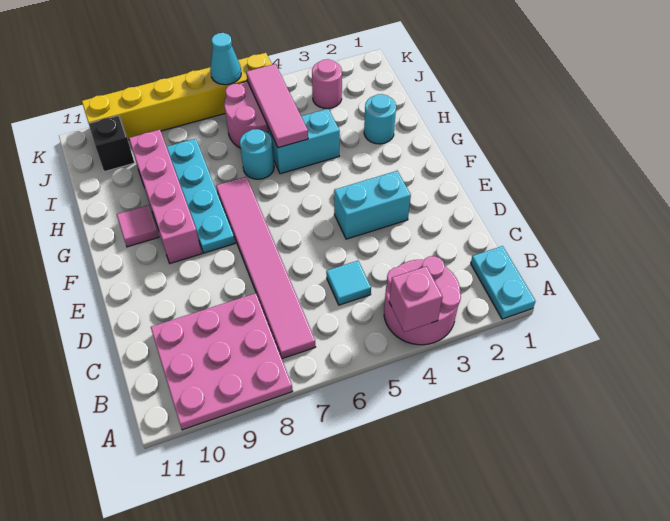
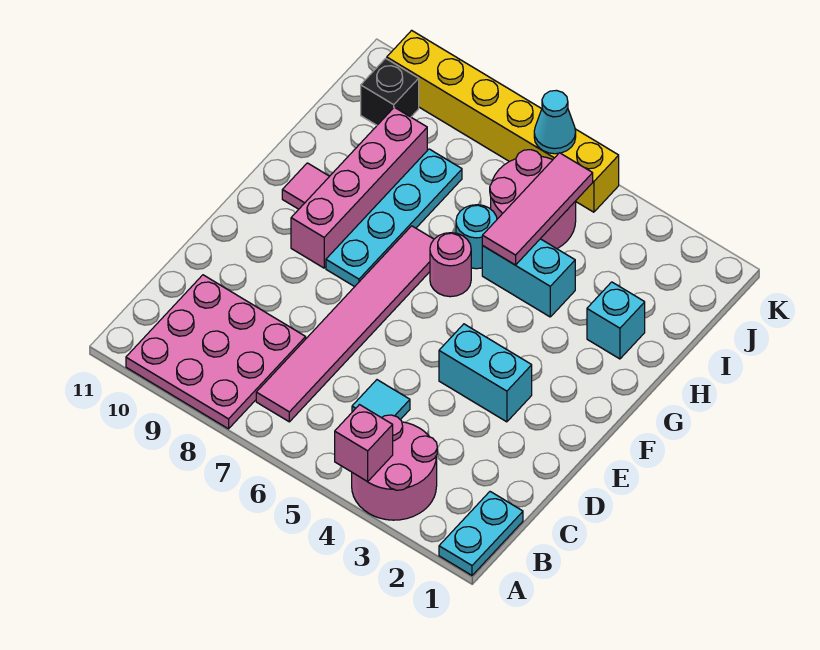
cyan round brick H2 level 1 -> cyan brick H2 level 1
pink round brick J3 level 1 -> pink round brick G6 level 1

